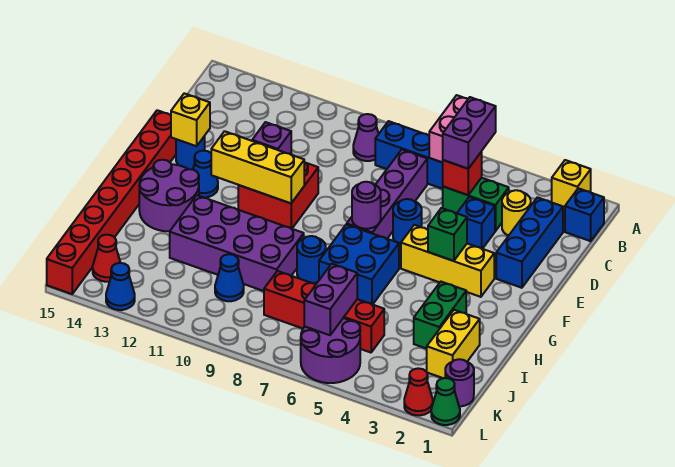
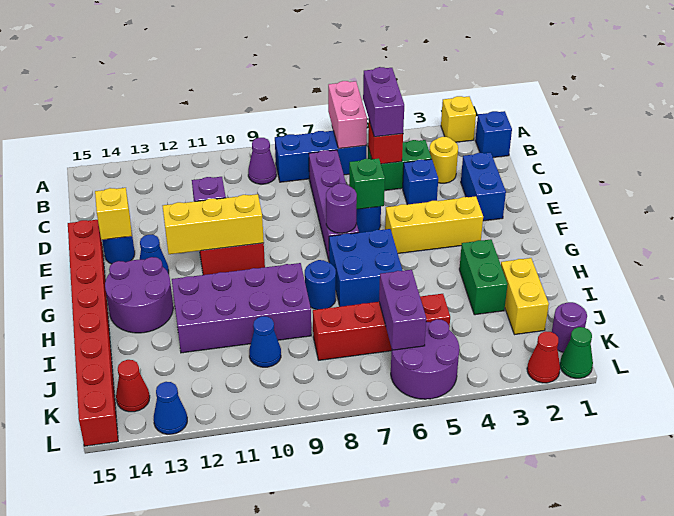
blue brick C2:E2 level 1 -> blue brick D2:E2 level 1
green brick F4 level 2 -> green brick E6 level 2

